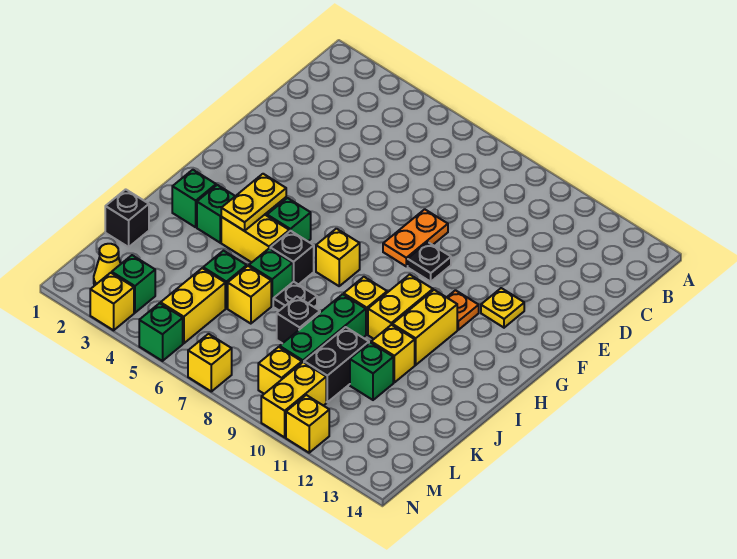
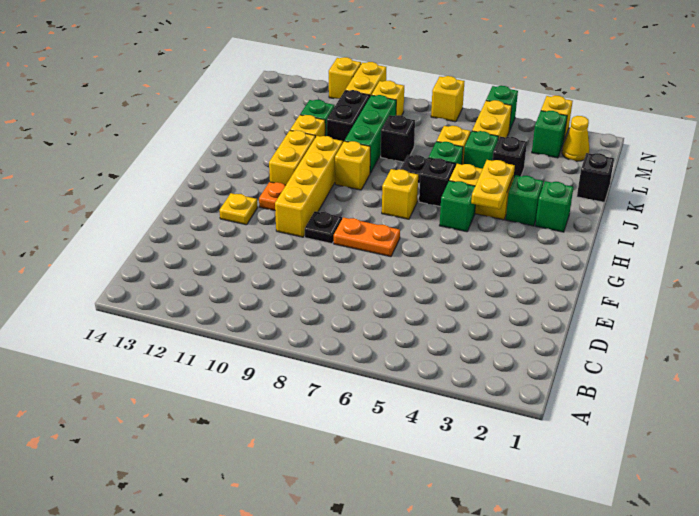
orange plate E8:F8 level 1 -> orange plate F7:F8 level 1
yellow brick H10:I10 level 1 -> yellow brick F10:I10 level 1
none -> black brick K4 level 1

